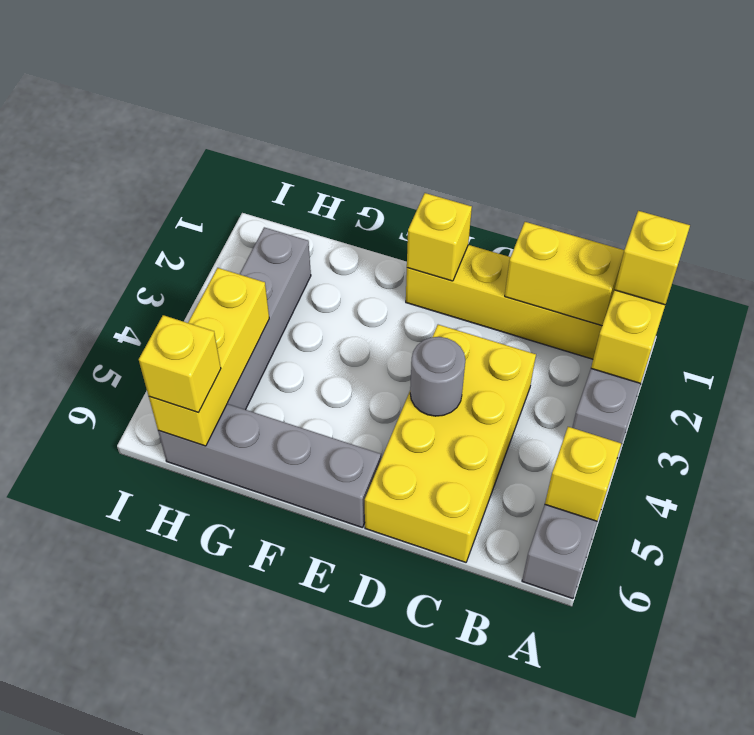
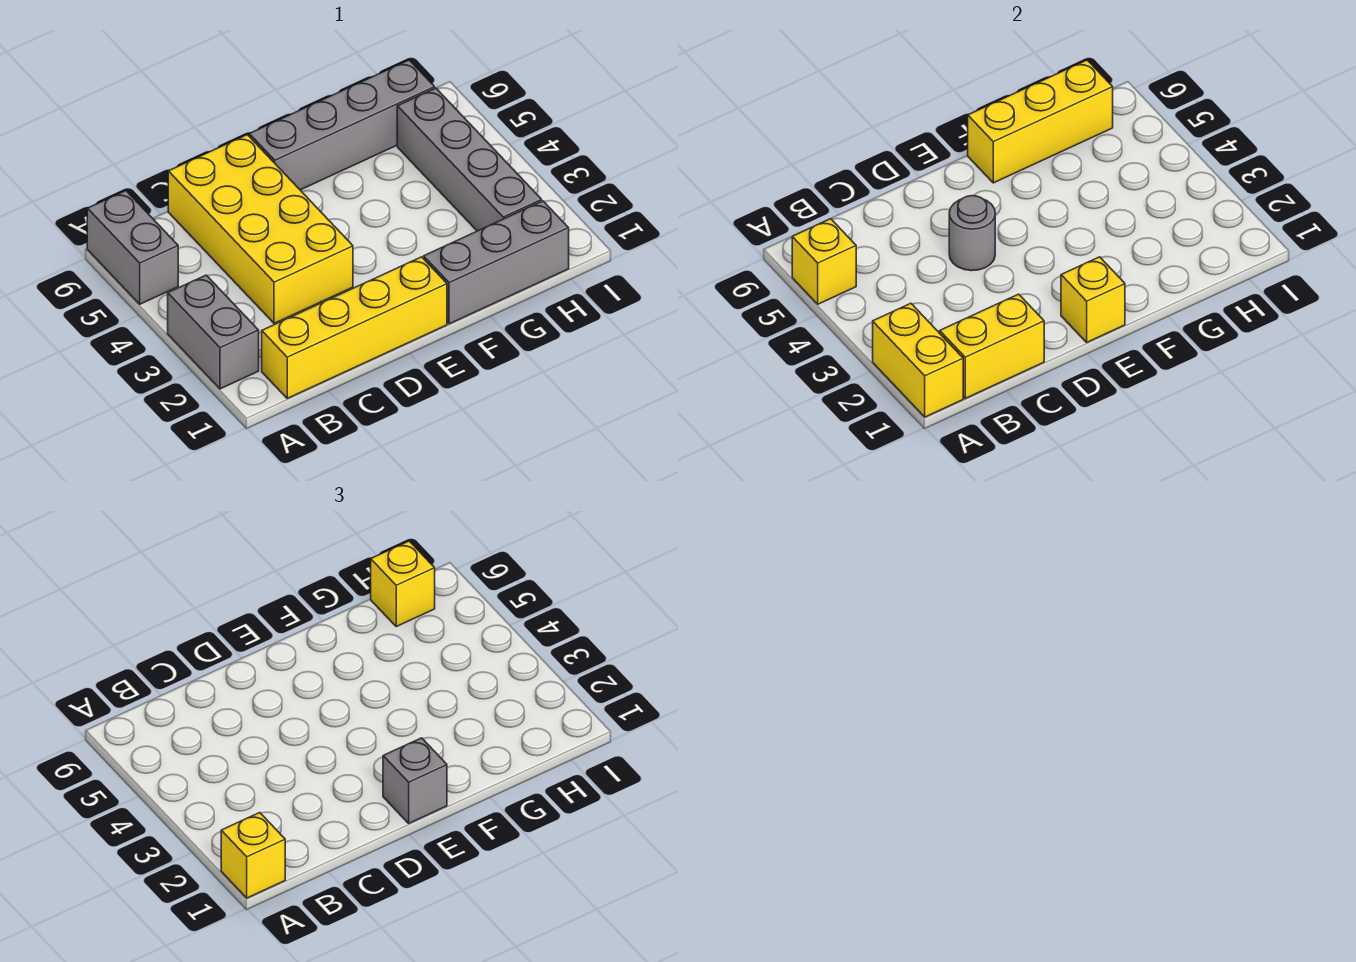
none -> grey brick E1 level 3
none -> grey brick F1:H1 level 1
yellow brick H4:H6 level 2 -> yellow brick F6:H6 level 2

